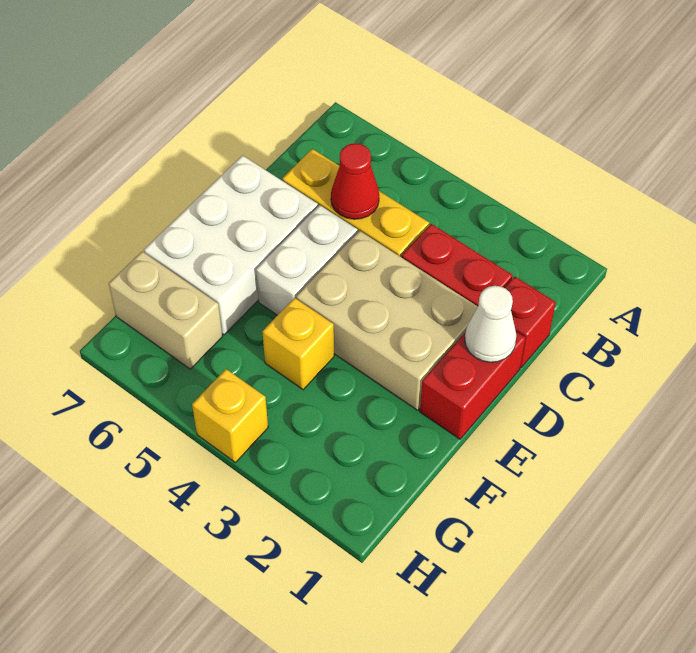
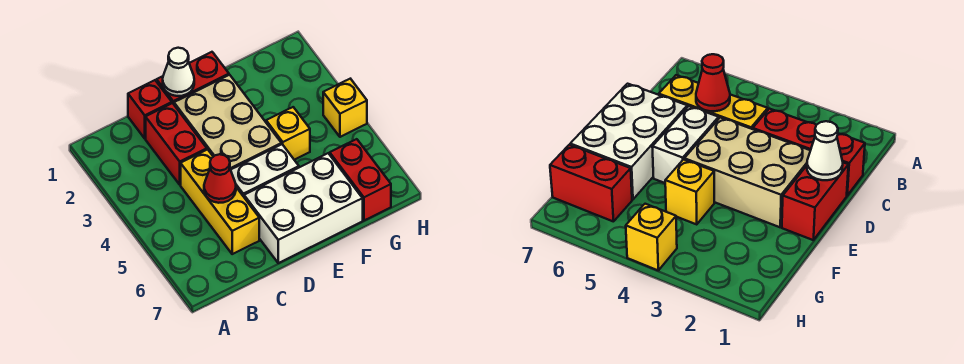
tan brick G6:G7 level 1 -> red brick G6:G7 level 1

